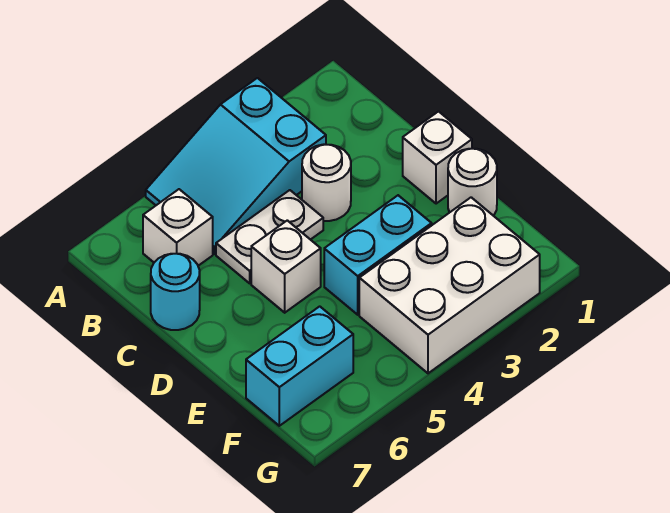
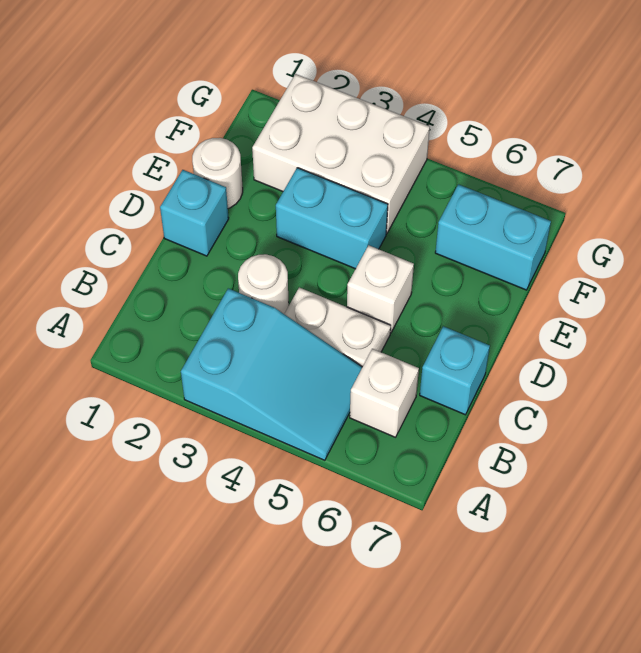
cyan round brick C7 level 1 -> cyan brick C7 level 1
white brick D1 level 1 -> cyan brick D1 level 1

